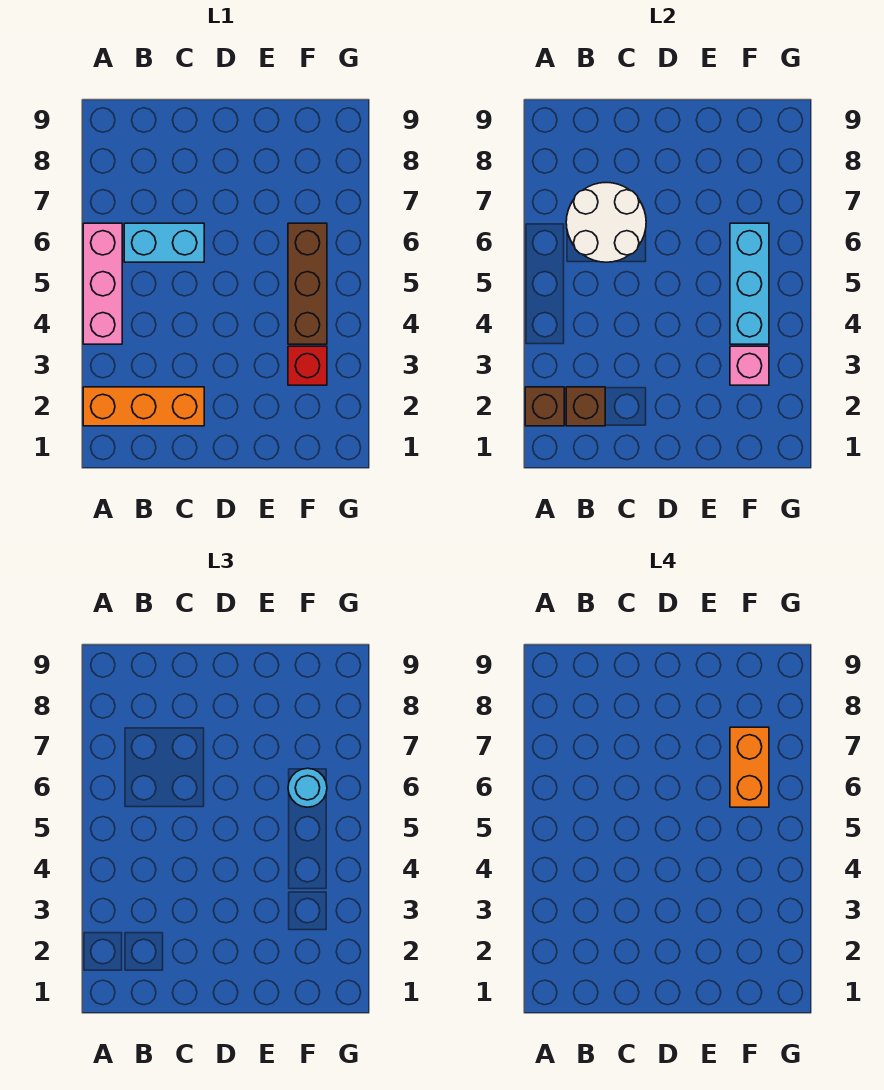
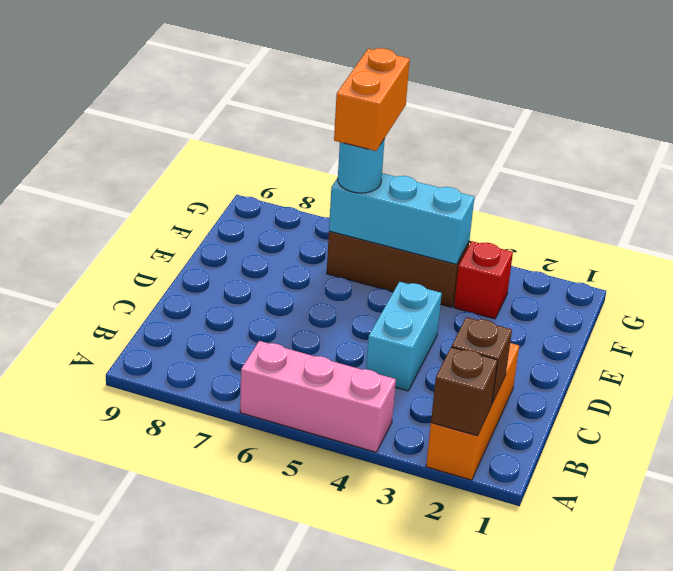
cyan brick B6:C6 level 1 -> cyan brick C4:D4 level 1
white round brick B6:C7 level 2 -> none
pink brick F3 level 2 -> none
orange brick F6:F7 level 4 -> orange brick F6:G6 level 4

